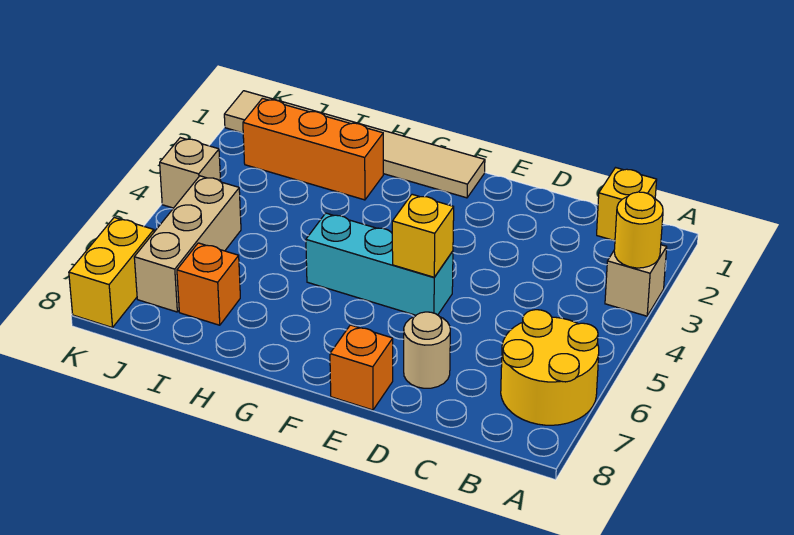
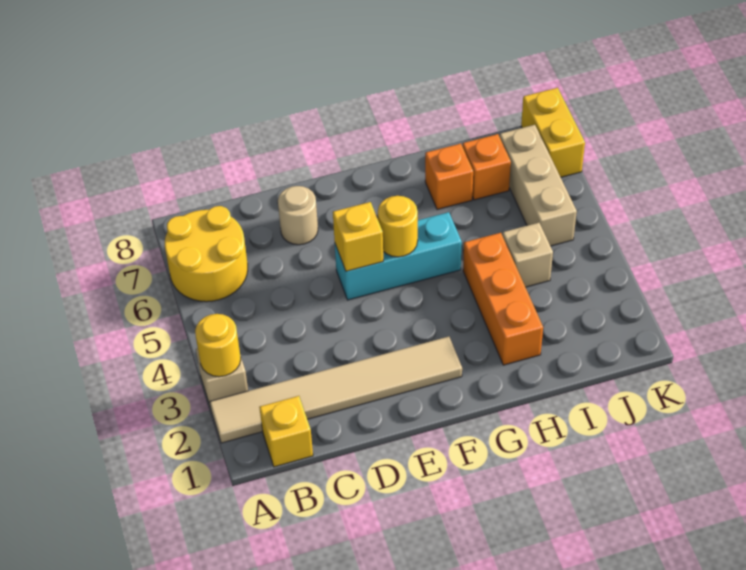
orange brick E8 level 1 -> orange brick H7 level 1
tan tile F1:K1 level 1 -> tan tile A2:F2 level 1
none -> yellow round brick F5 level 2
orange brick H2:J2 level 1 -> orange brick H2:H4 level 1
tan brick K4 level 1 -> tan brick I4 level 1

